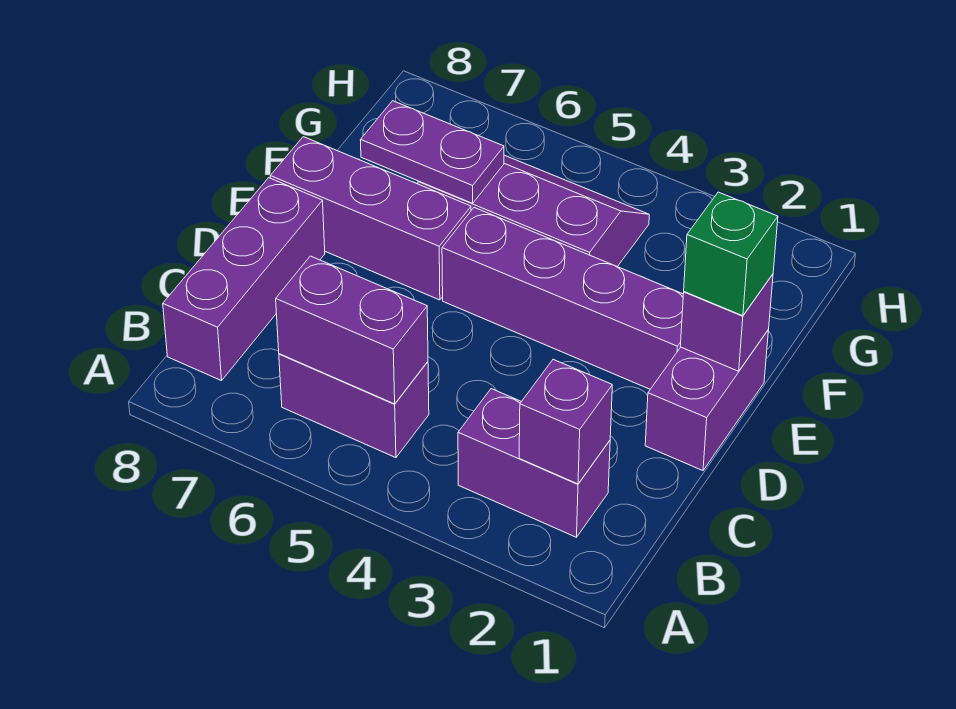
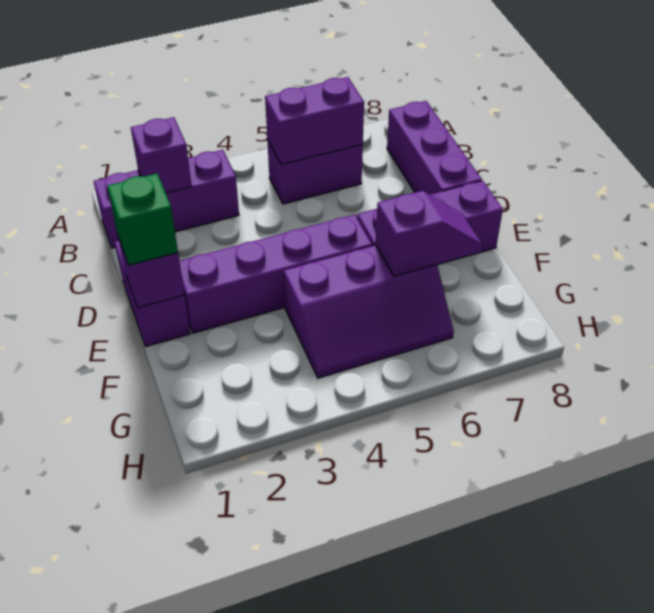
purple brick B2:B3 level 1 -> purple brick B1:B3 level 1
purple plate F6:F7 level 2 -> purple slope F6:F7 level 2 top 6

